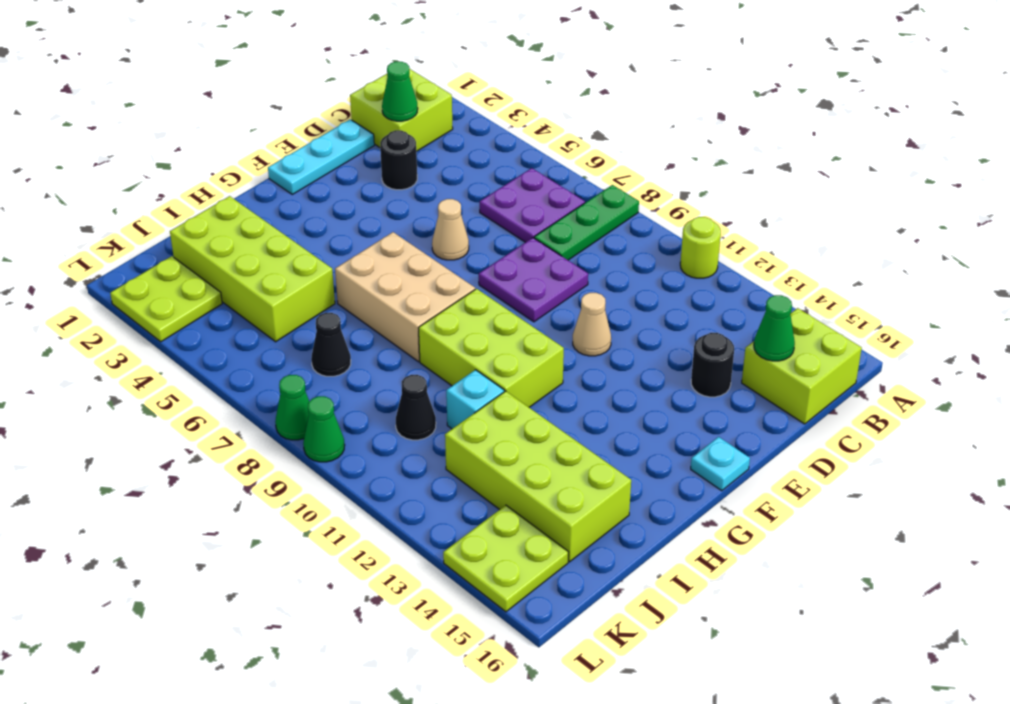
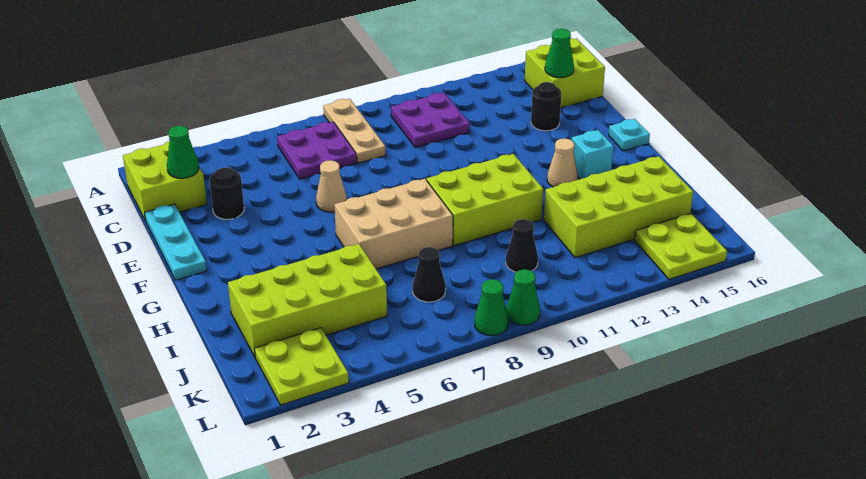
green plate A8:C8 level 1 -> tan plate A8:C8 level 1
lime round brick A11 level 1 -> none
purple plate D8:E9 level 1 -> purple plate B10:C11 level 1
tan cone E11 level 1 -> tan cone G13 level 1
cyan brick I11 level 1 -> cyan brick G14 level 1

